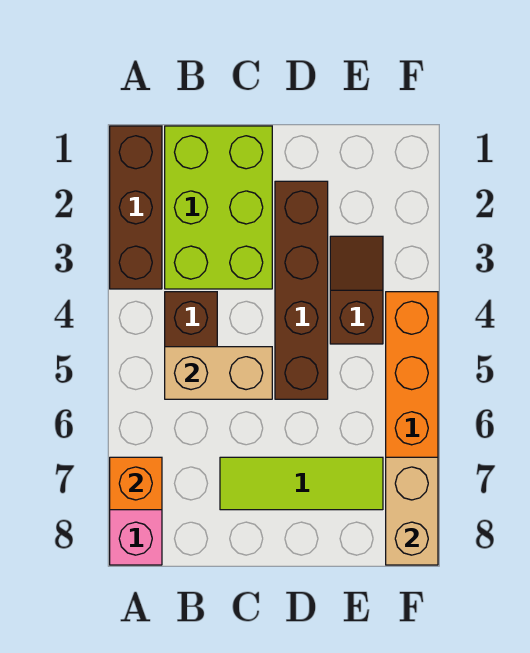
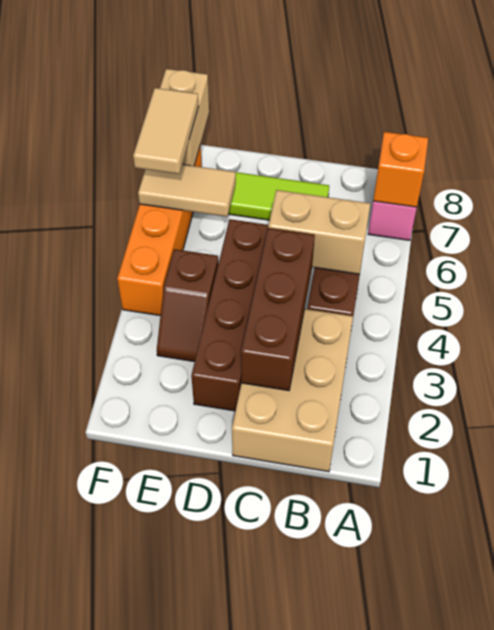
brown brick A1:A3 level 1 -> brown brick C2:C4 level 2
lime brick B1:C3 level 1 -> tan brick B1:C3 level 1
none -> tan tile E6:F6 level 2
none -> tan tile F6:F7 level 3

